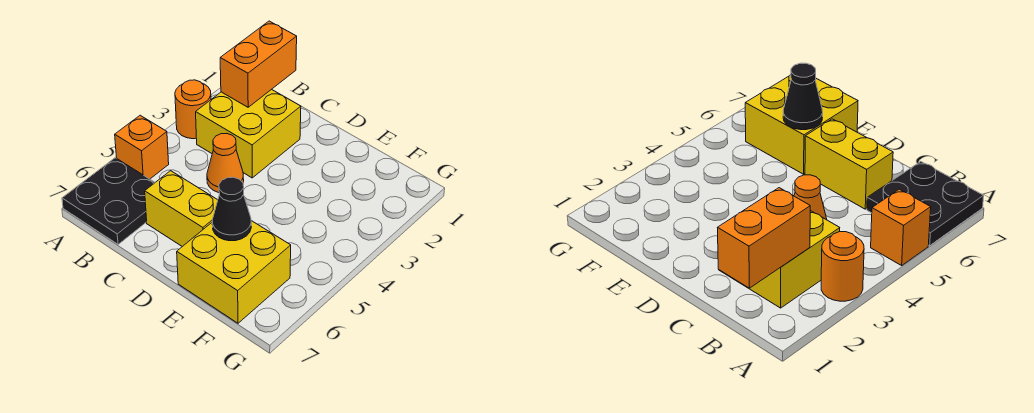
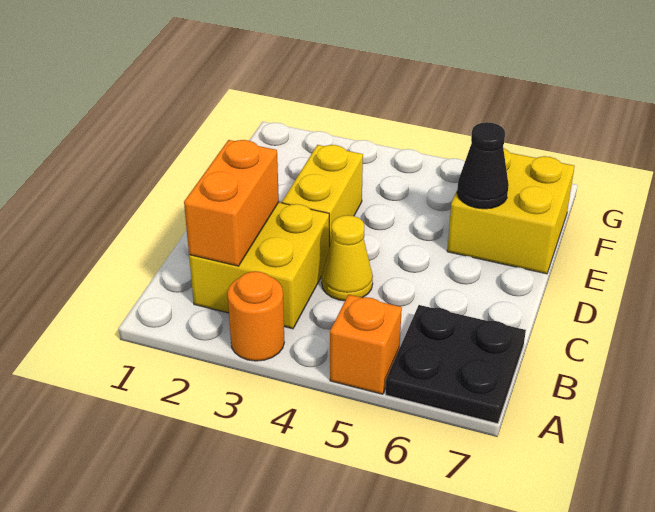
orange brick B1:B2 level 2 -> orange brick B2:C2 level 2
orange cone C4 level 1 -> yellow cone C4 level 1
yellow brick C6:D6 level 1 -> yellow brick D3:E3 level 1

